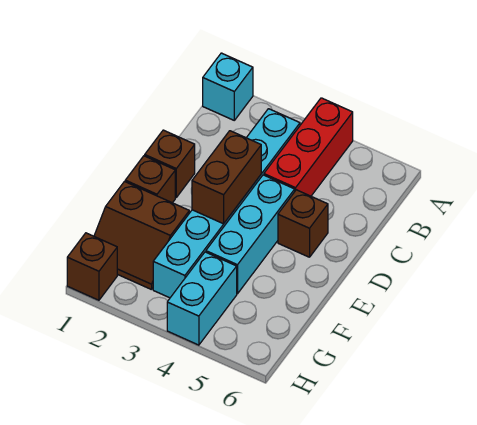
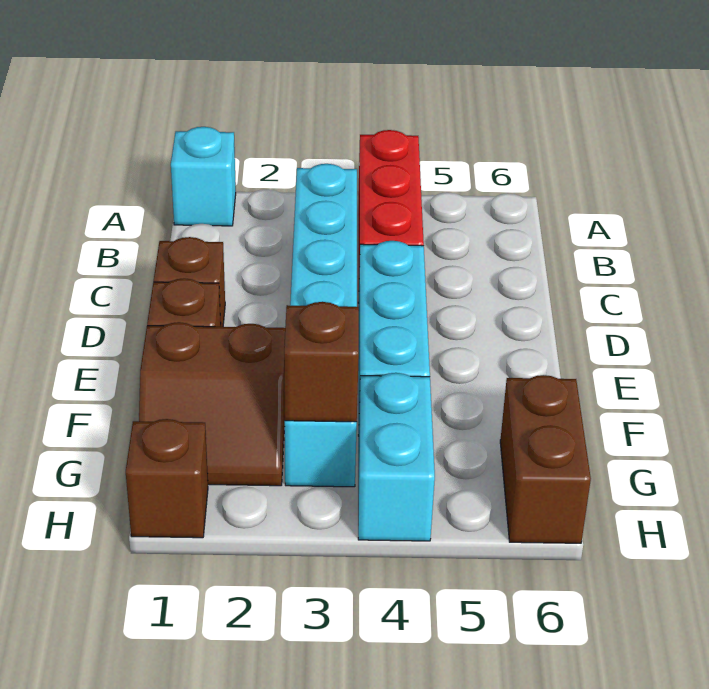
brown brick D3:E3 level 2 -> brown brick G6:H6 level 1
brown brick D5 level 1 -> brown brick G3 level 2

